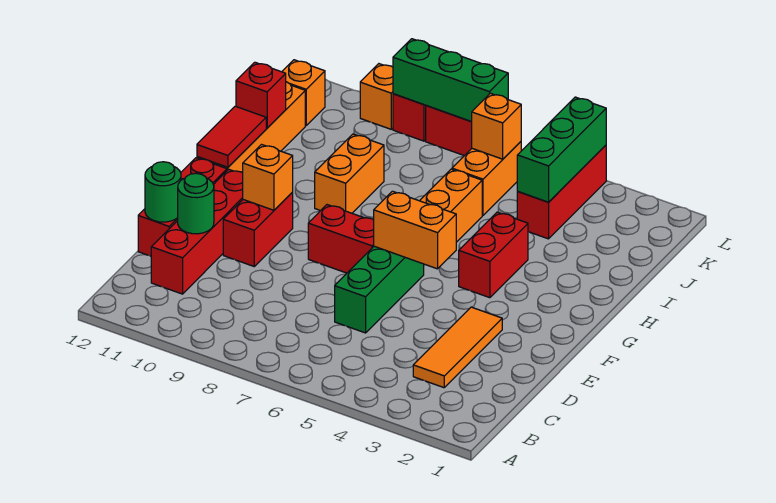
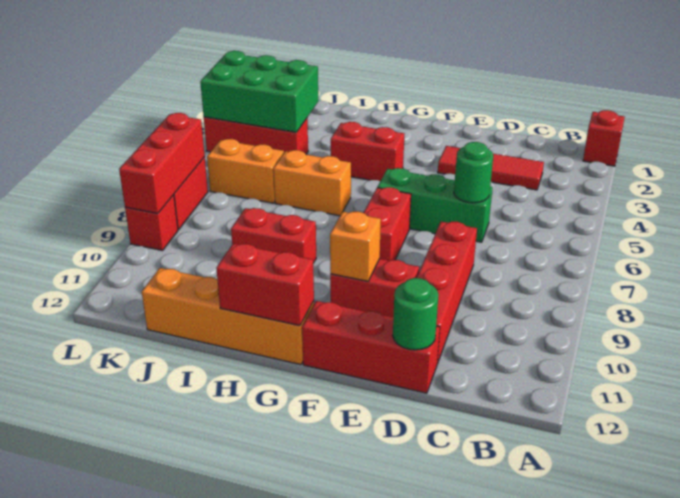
orange tile C3:E3 level 1 -> red tile C3:E3 level 1
red brick C11:F11 level 1 -> red brick D8:D11 level 1
green round brick D11 level 2 -> green round brick D6 level 2
orange brick F5:F6 level 2 -> none
red tile G12:H12 level 2 -> red brick G12:H12 level 2
orange brick H9:I9 level 1 -> red brick H9:I9 level 1
red brick I12 level 2 -> red brick A1 level 1
green brick J4:L4 level 2 -> green brick J3:L4 level 2
orange brick K6 level 2 -> none
orange brick K12 level 1 -> none
green brick L7:L9 level 2 -> red brick L7:L9 level 2
orange brick L10 level 1 -> none

